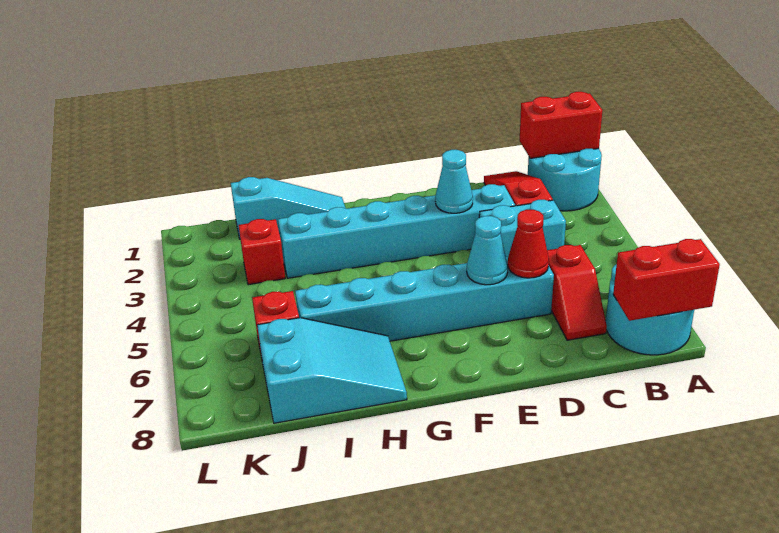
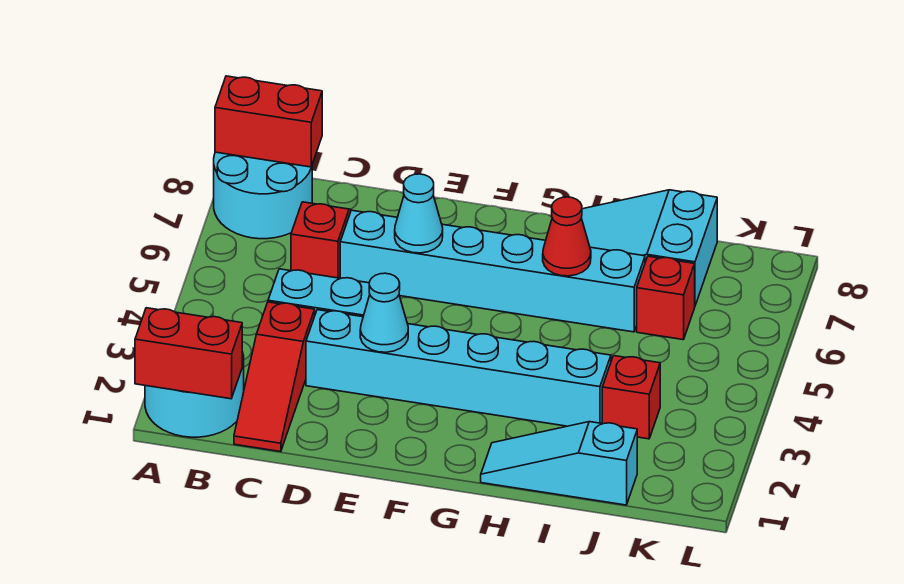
red cone D6 level 2 -> red cone H6 level 2

